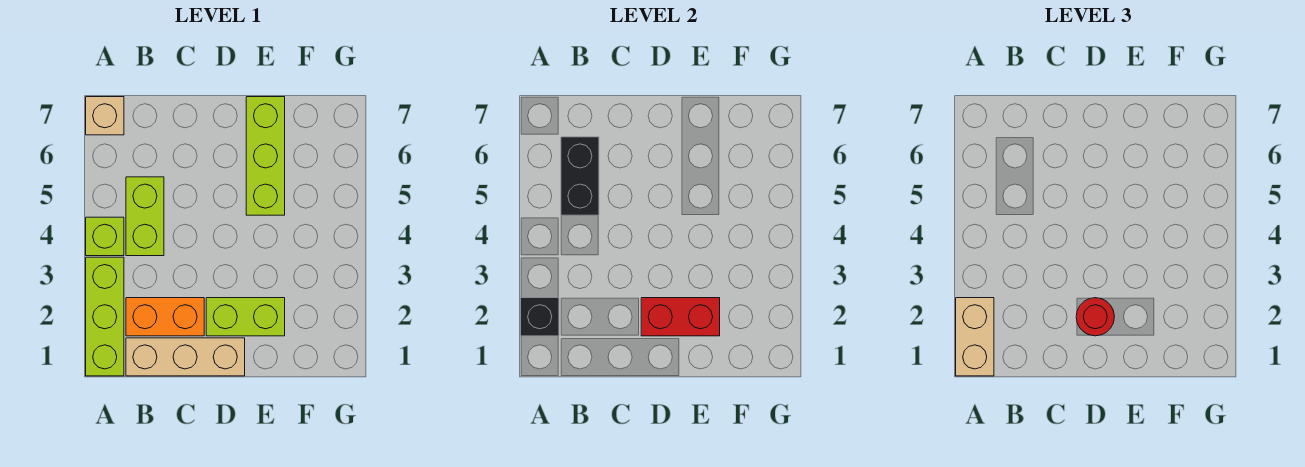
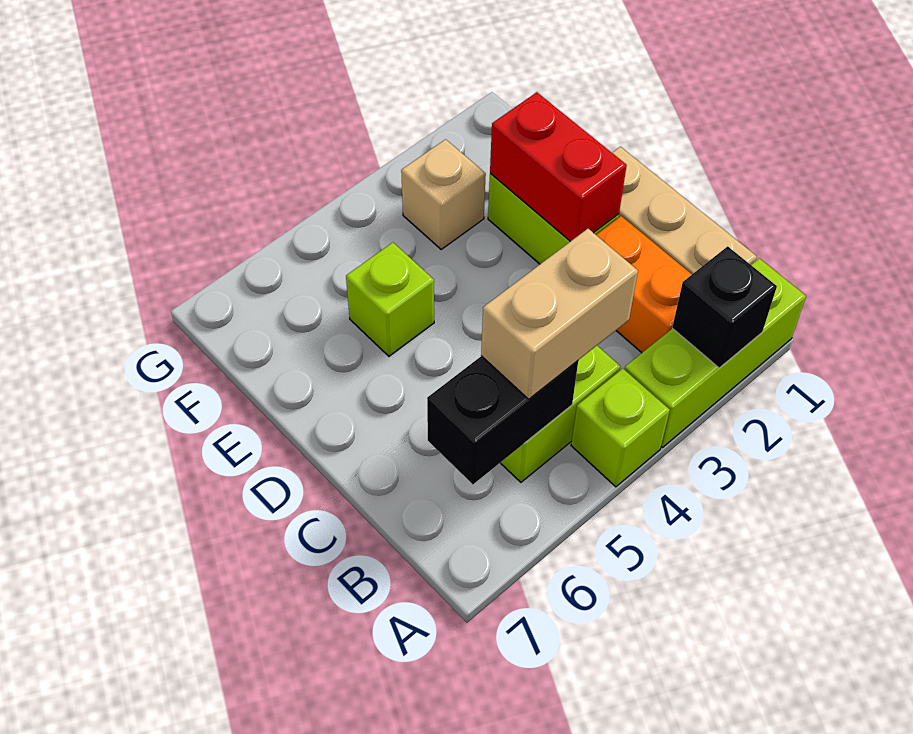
tan brick A1:A2 level 3 -> tan brick B4:B5 level 3
tan brick A7 level 1 -> tan brick F3 level 1
red round brick D2 level 3 -> none
lime brick E5:E7 level 1 -> lime brick E5 level 1

